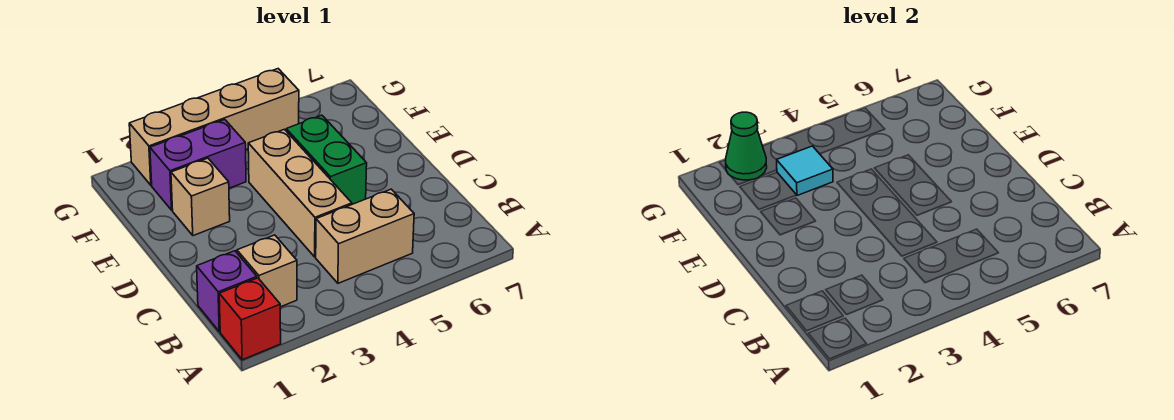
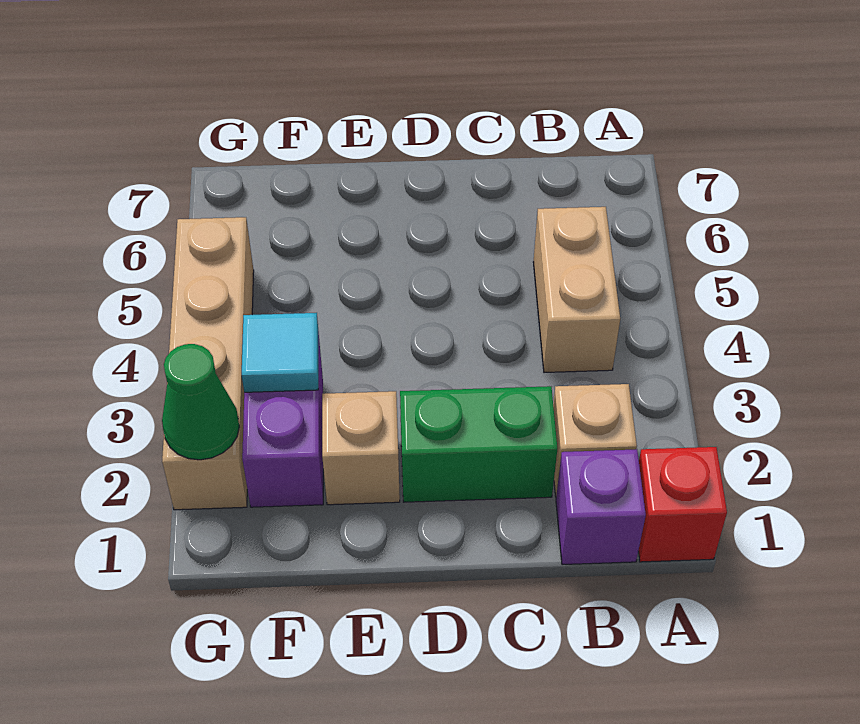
tan brick C4:E4 level 1 -> none
green brick D5:E5 level 1 -> green brick C2:D2 level 1

